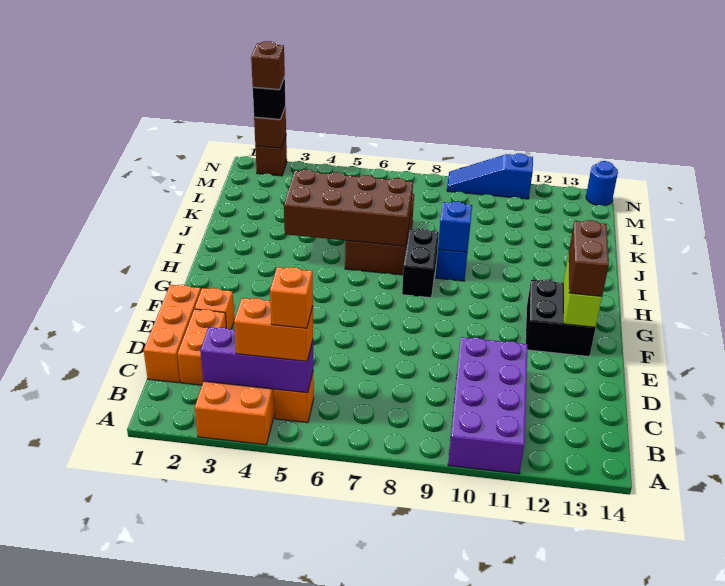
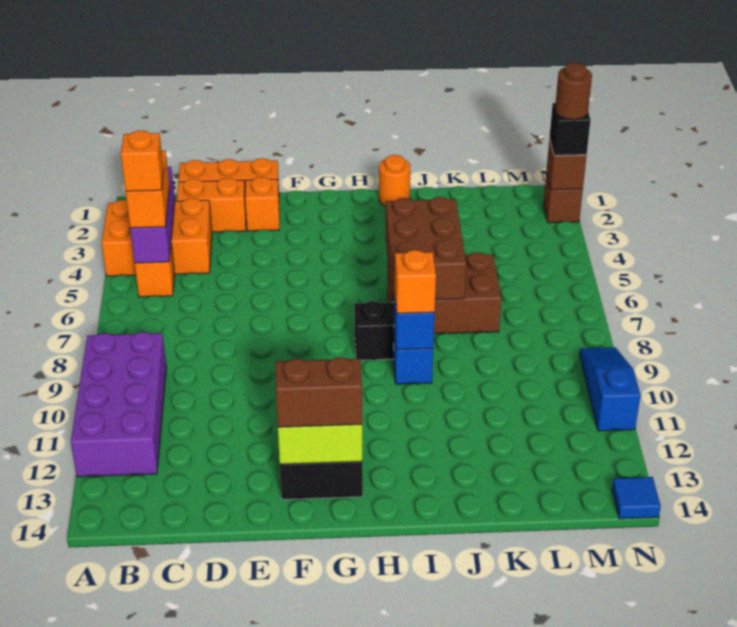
purple brick A10:D11 level 1 -> purple brick A9:B12 level 1
none -> orange round brick I1 level 1
brown brick I4:J7 level 2 -> brown brick I5:J7 level 2
none -> orange brick I9 level 3
brown brick N2 level 4 -> brown round brick N2 level 4
blue round brick N14 level 1 -> blue tile N14 level 1

